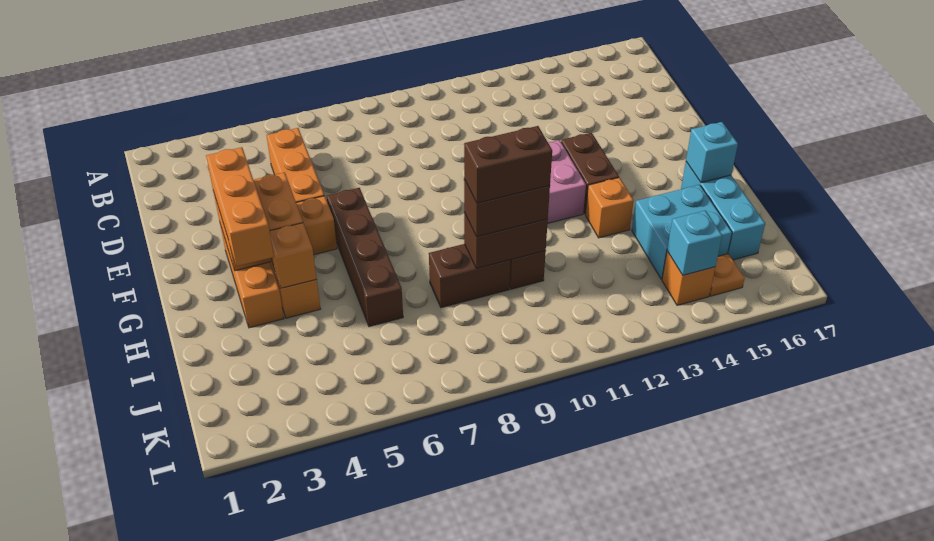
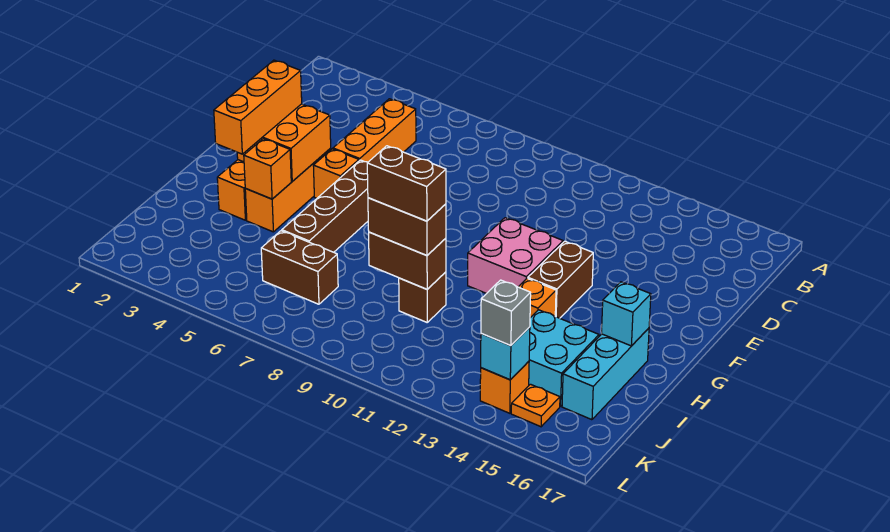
brown brick I8:I9 level 1 -> brown brick J6:J7 level 1
none -> grey brick K14 level 3

